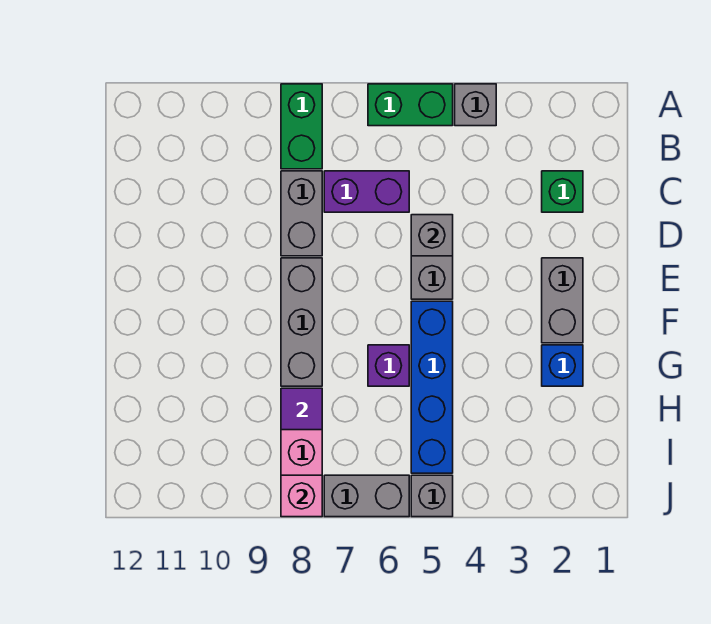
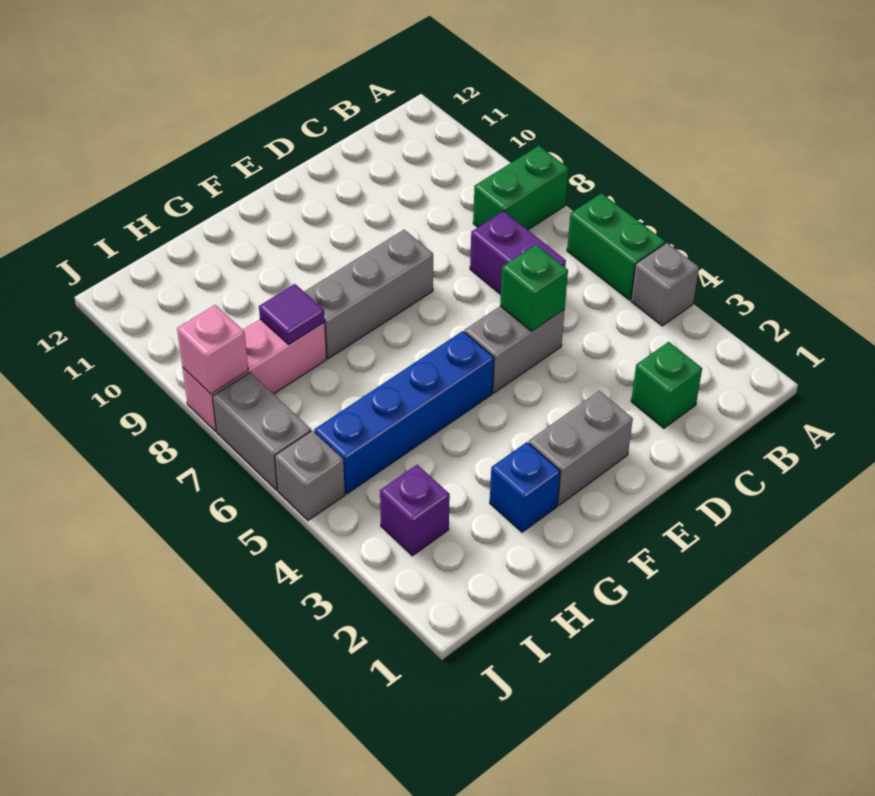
grey brick C8:D8 level 1 -> none
grey brick D5 level 2 -> green brick D5 level 2
purple brick G6 level 1 -> purple brick I3 level 1

